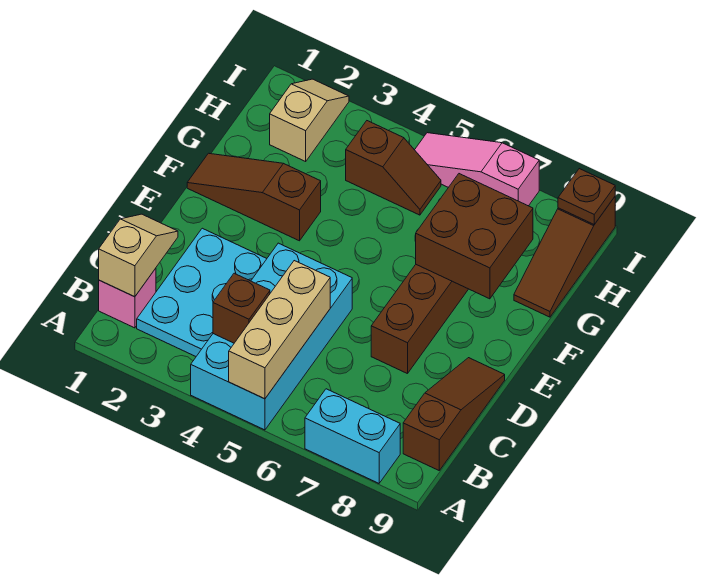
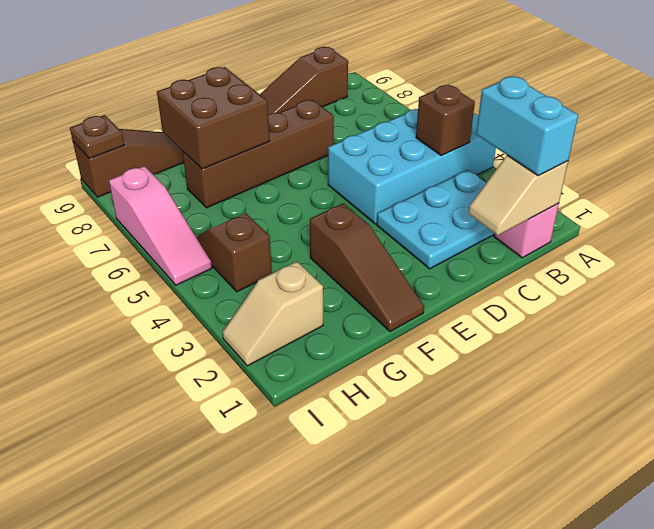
tan brick A5:C5 level 2 -> none
cyan brick A7:A8 level 1 -> cyan brick B1:B2 level 3

